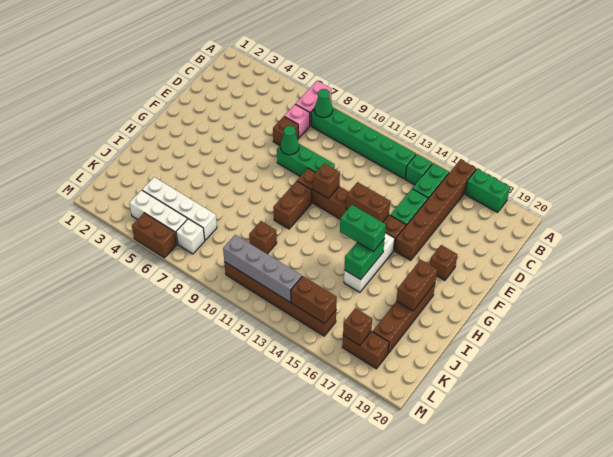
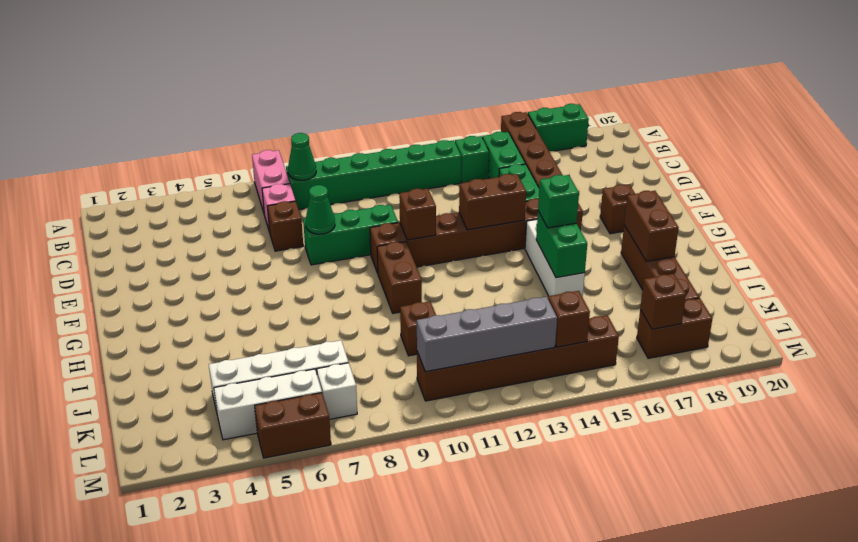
green brick H14:H15 level 3 -> green brick H15 level 3
brown brick L14:L15 level 2 -> brown brick L14 level 2

